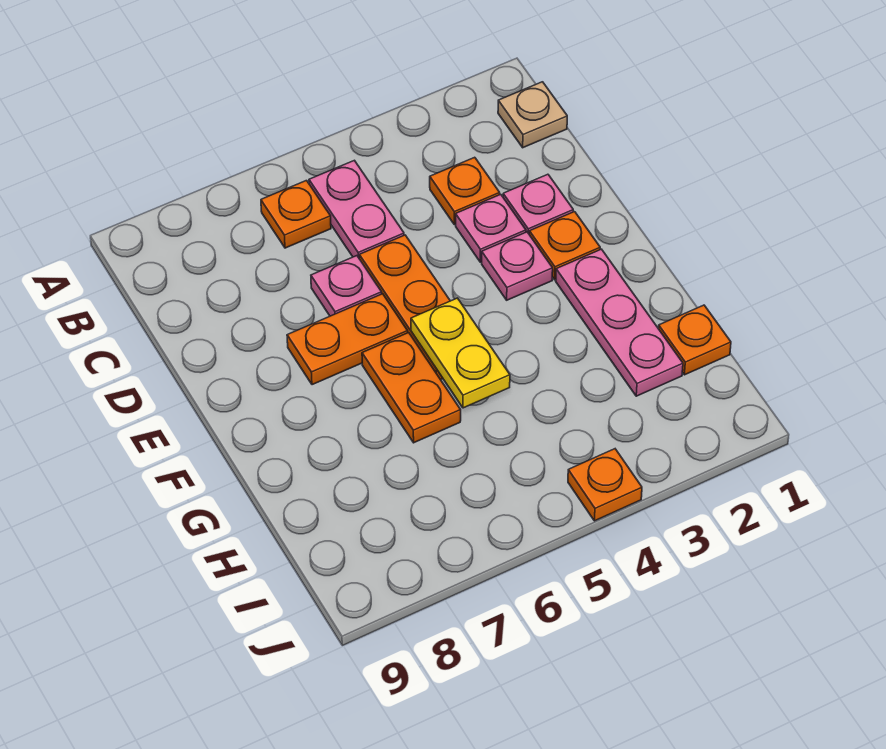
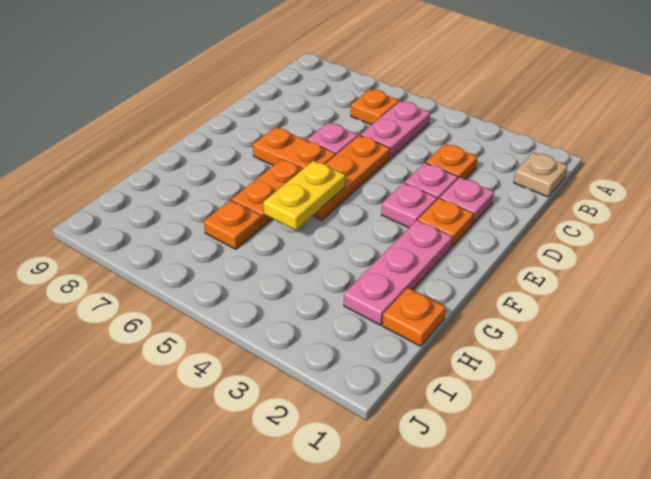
orange plate J4 level 1 -> orange plate H6 level 1

